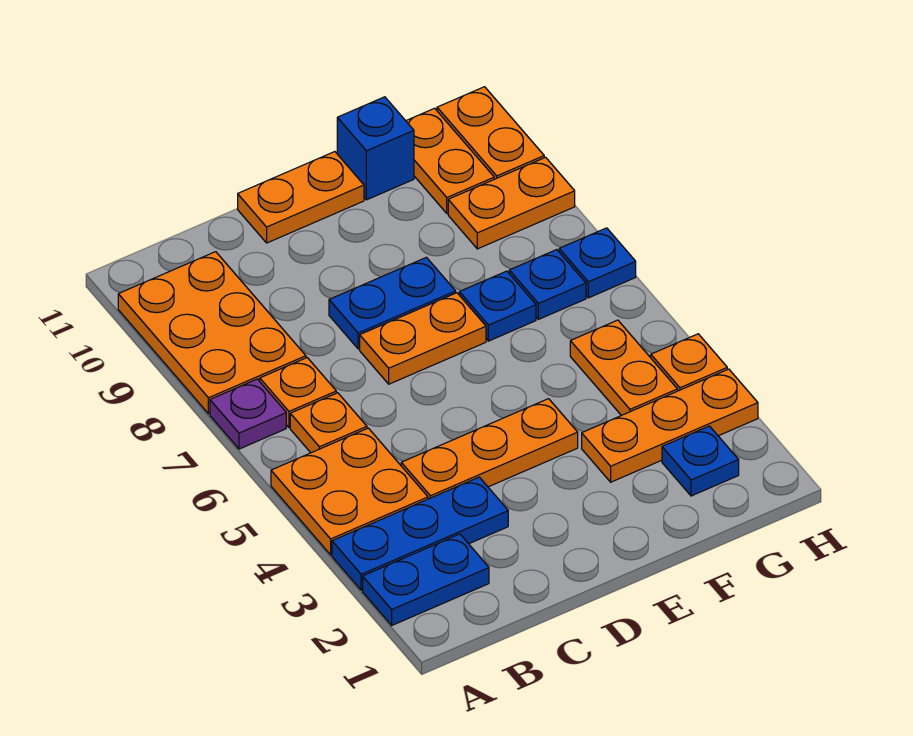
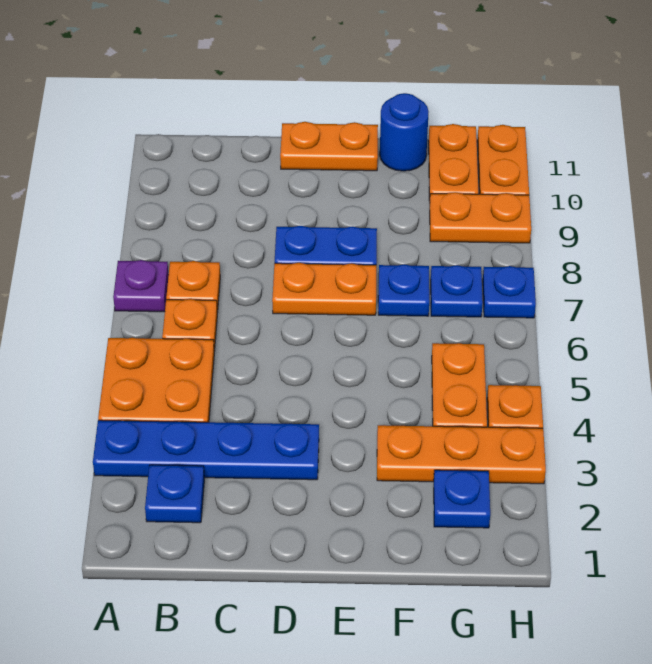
blue plate A2:B2 level 1 -> blue plate B2 level 1
blue plate A3:C3 level 1 -> blue plate A3:D3 level 1
orange plate A8:B10 level 1 -> none
orange plate C4:E4 level 1 -> none
blue brick F11 level 1 -> blue round brick F11 level 1

